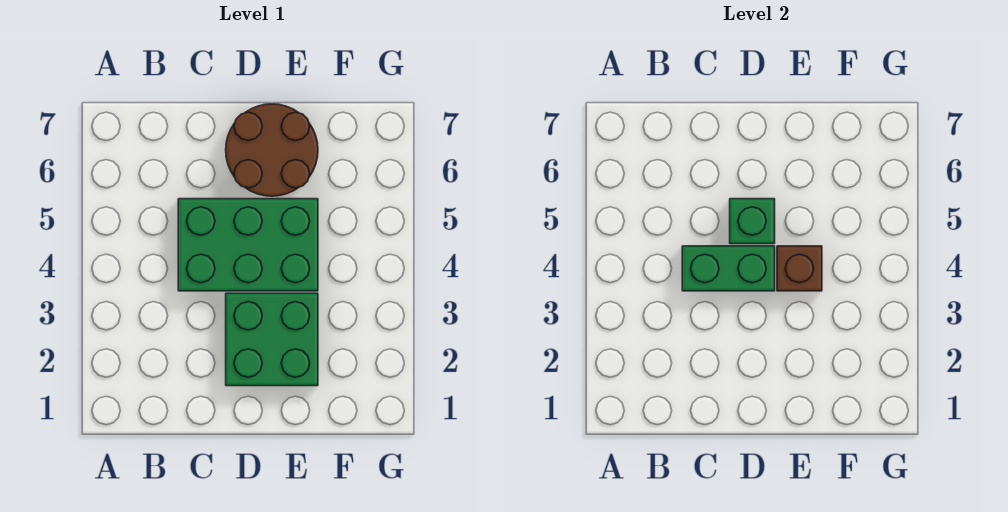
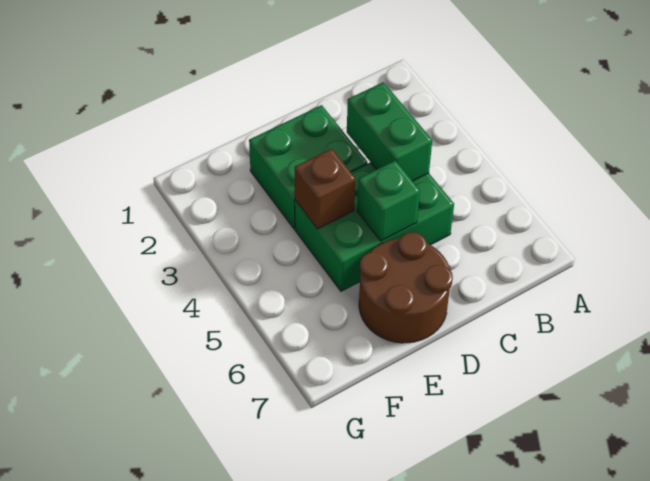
green brick C4:D4 level 2 -> green brick C3:C4 level 2

